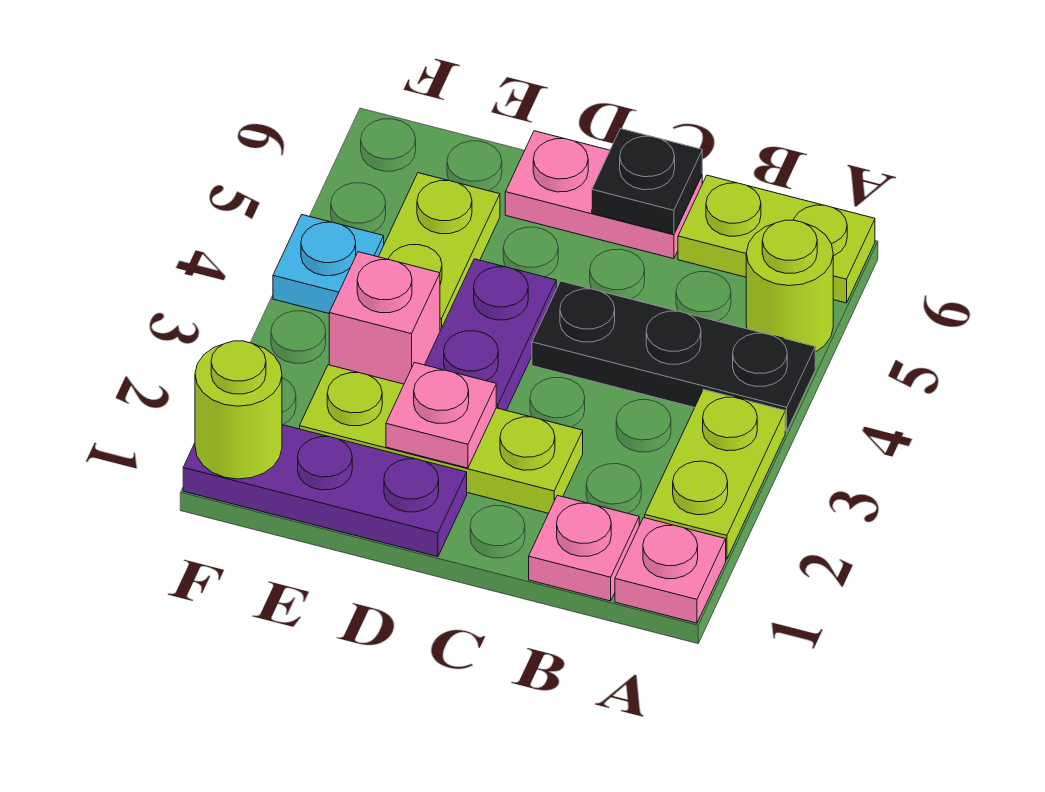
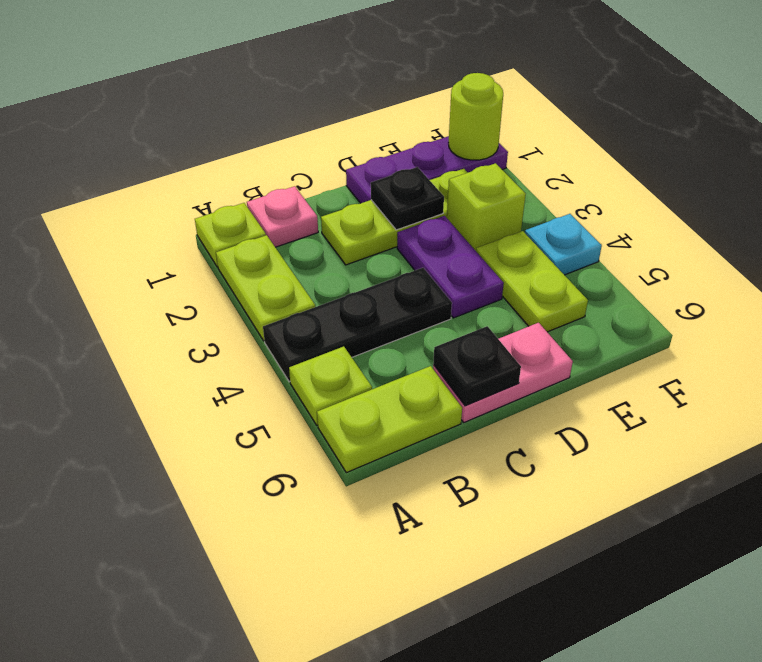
pink plate A1 level 1 -> lime plate A1 level 1
lime round brick A5 level 1 -> lime plate A5 level 1
pink plate D2 level 2 -> black plate D2 level 2
pink brick E3 level 1 -> lime brick E3 level 1

